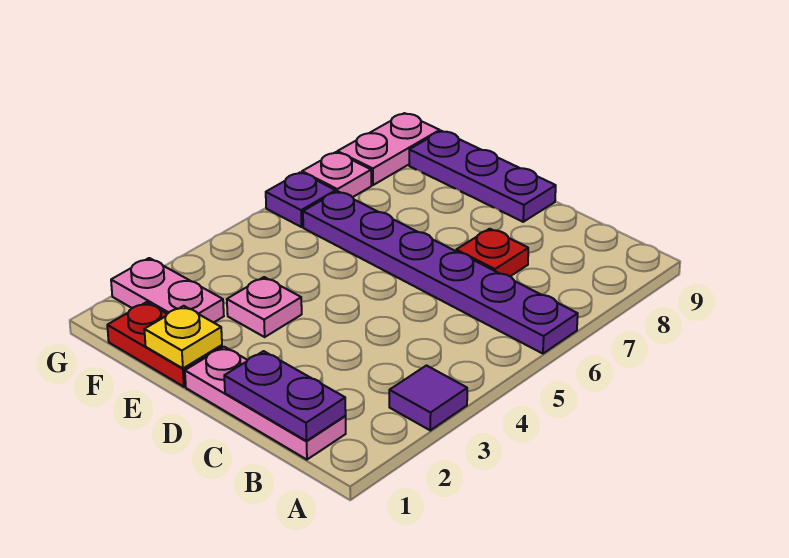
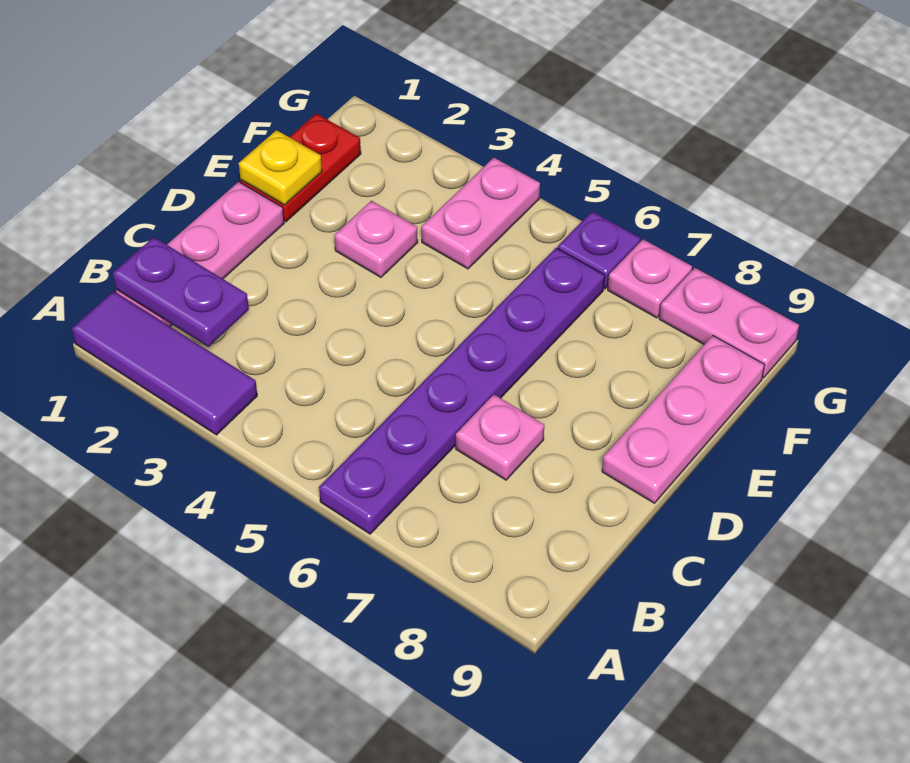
purple tile A3 level 1 -> purple tile A1:A3 level 1
purple plate B1:C1 level 2 -> purple plate B1:B2 level 2
red plate C7 level 1 -> pink plate C7 level 1
purple plate D9:F9 level 1 -> pink plate D9:F9 level 1
pink plate F2:G2 level 1 -> pink plate F4:G4 level 1

